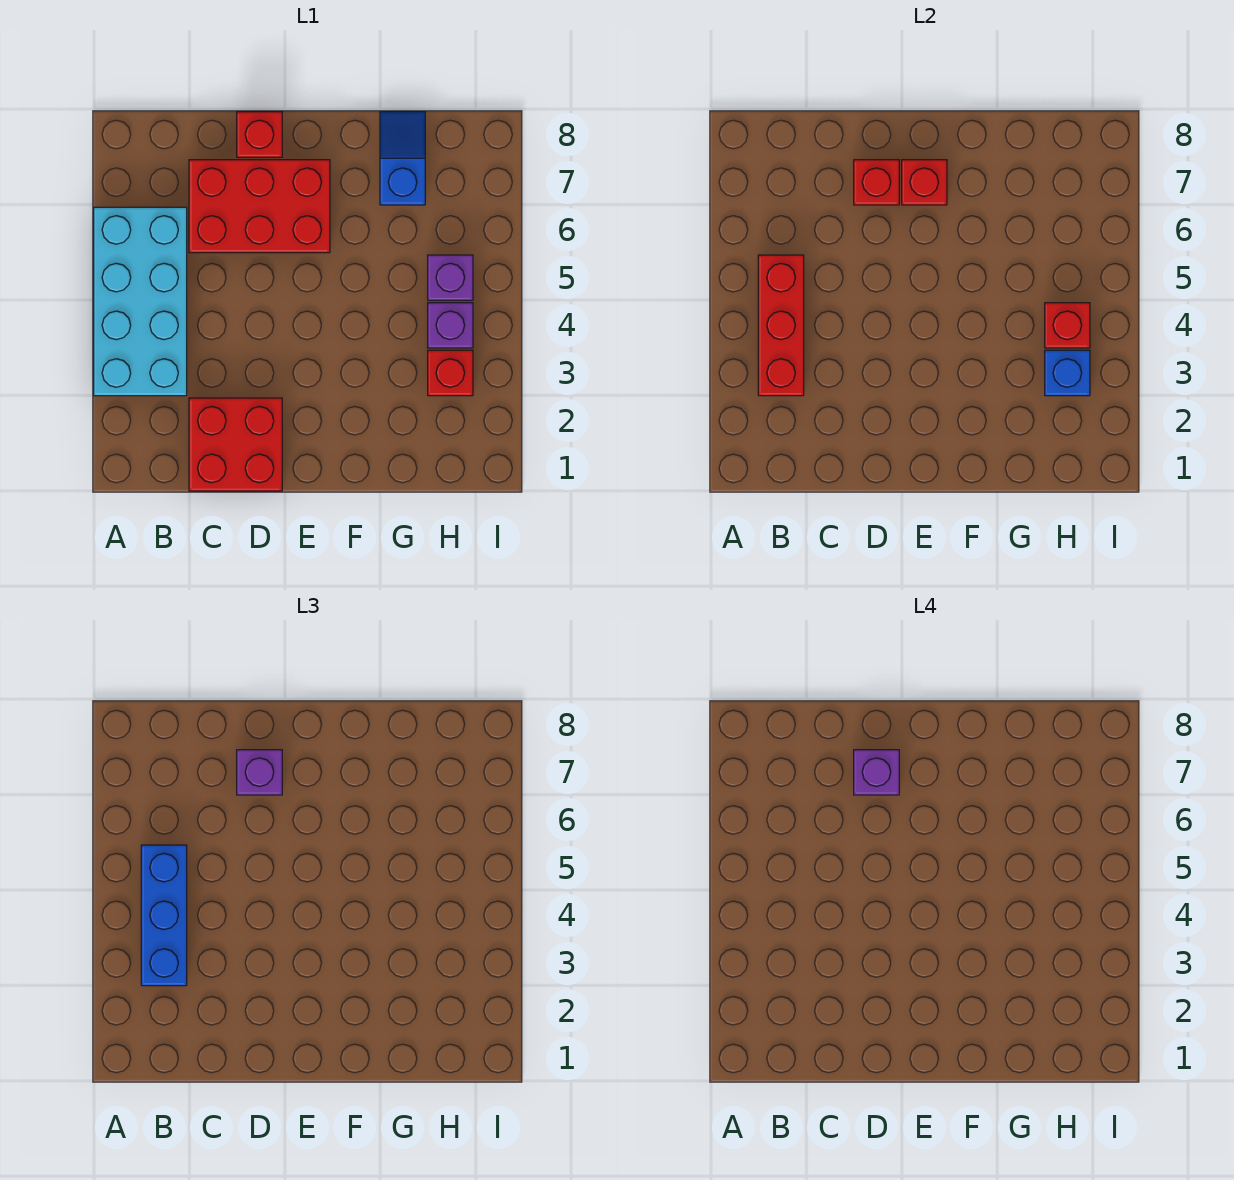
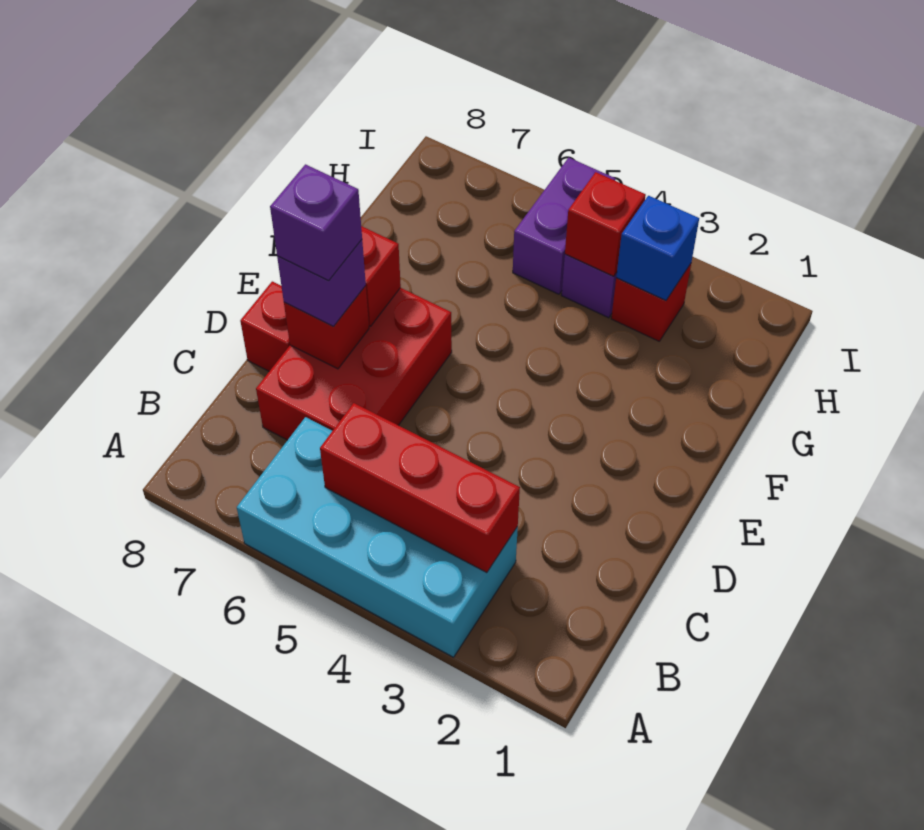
blue brick B3:B5 level 3 -> none
red brick C1:D2 level 1 -> none
blue slope G7:G8 level 1 top 7 -> none
purple brick H5 level 1 -> purple brick H5:I5 level 1

